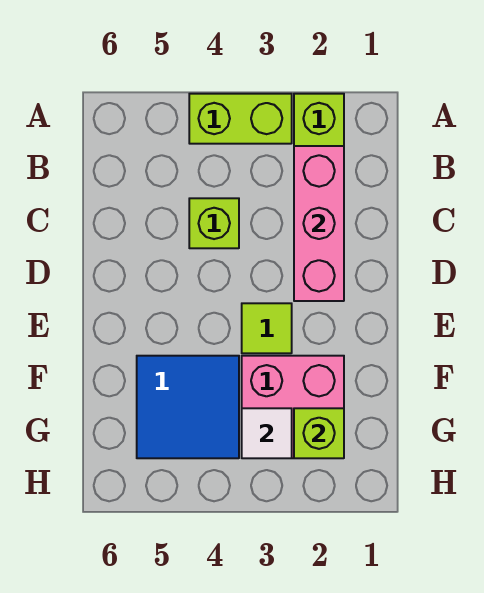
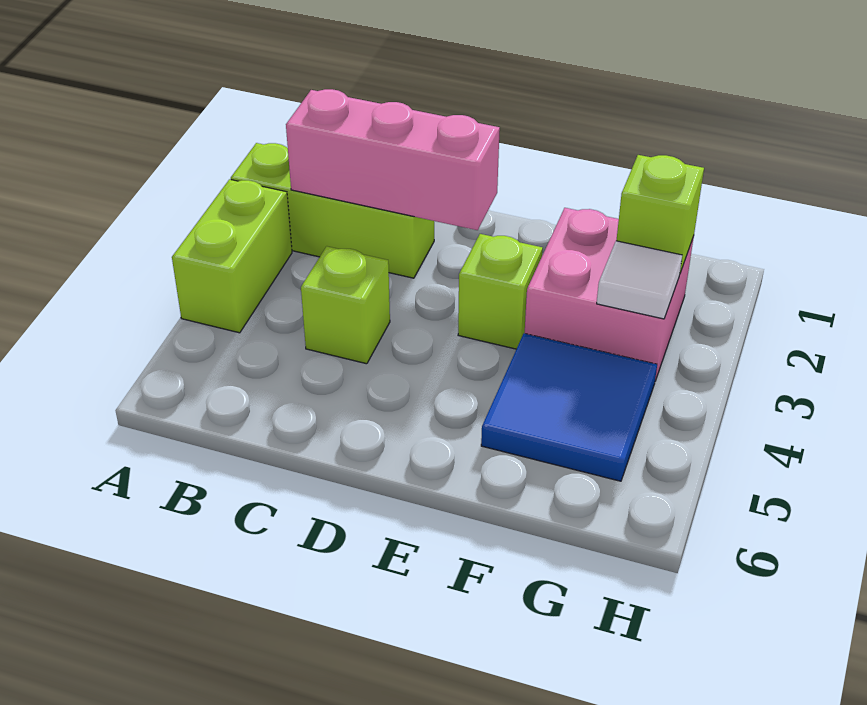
lime tile E3 level 1 -> lime brick E3 level 1

